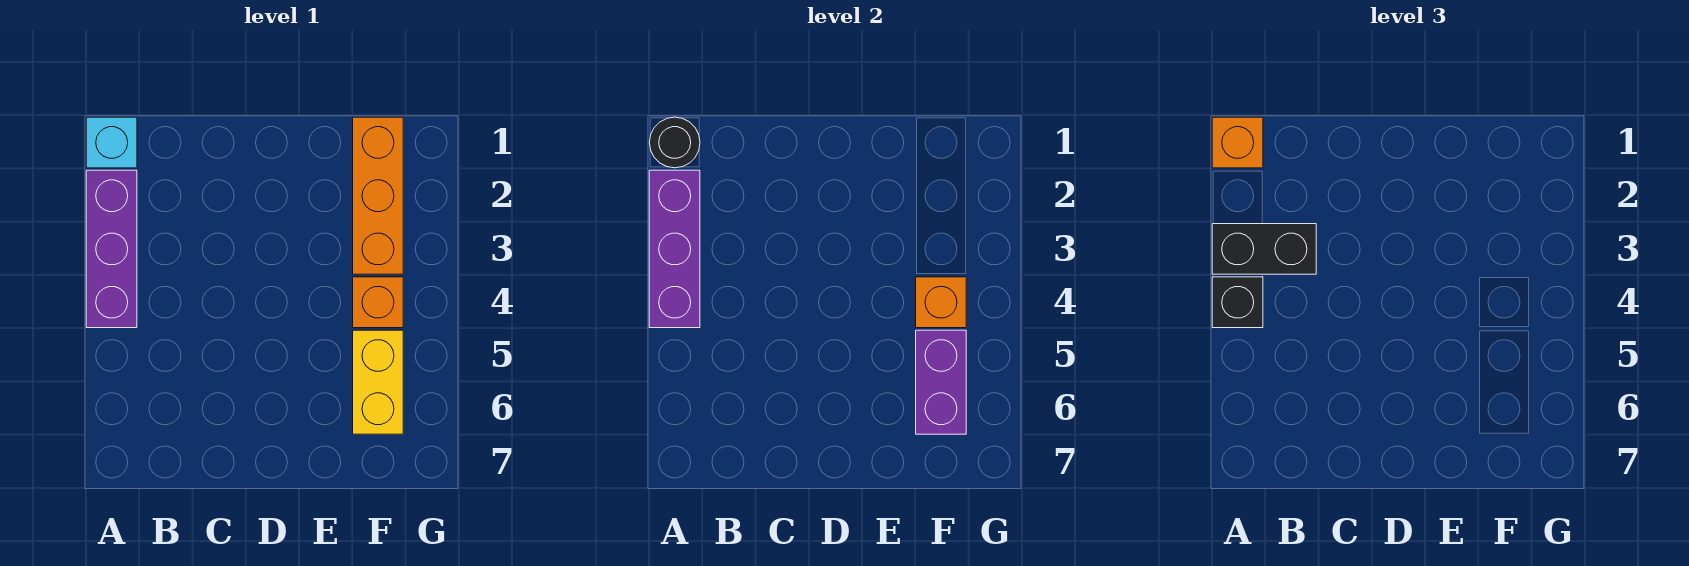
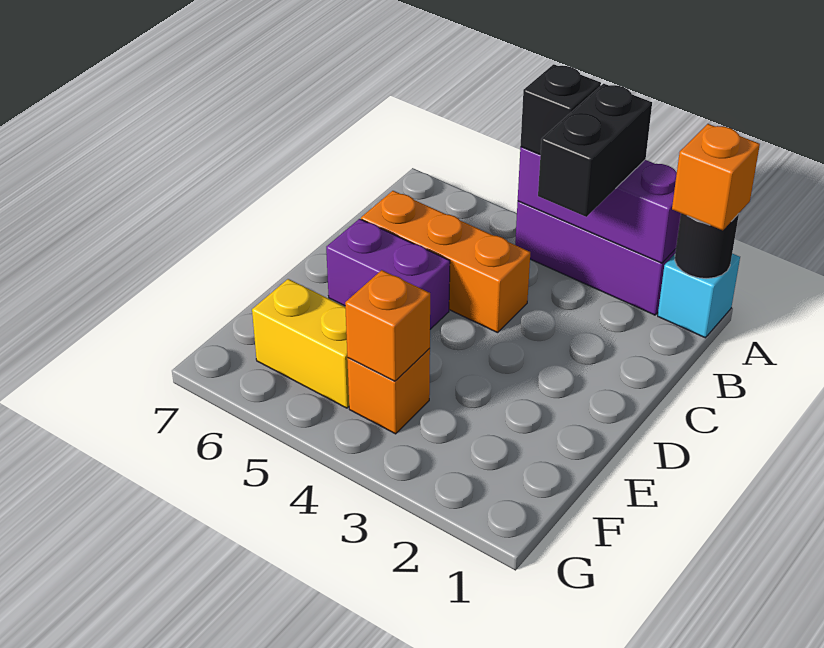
orange brick F1:F3 level 1 -> orange brick C4:C6 level 1
purple brick F5:F6 level 2 -> purple brick D5:D6 level 1

